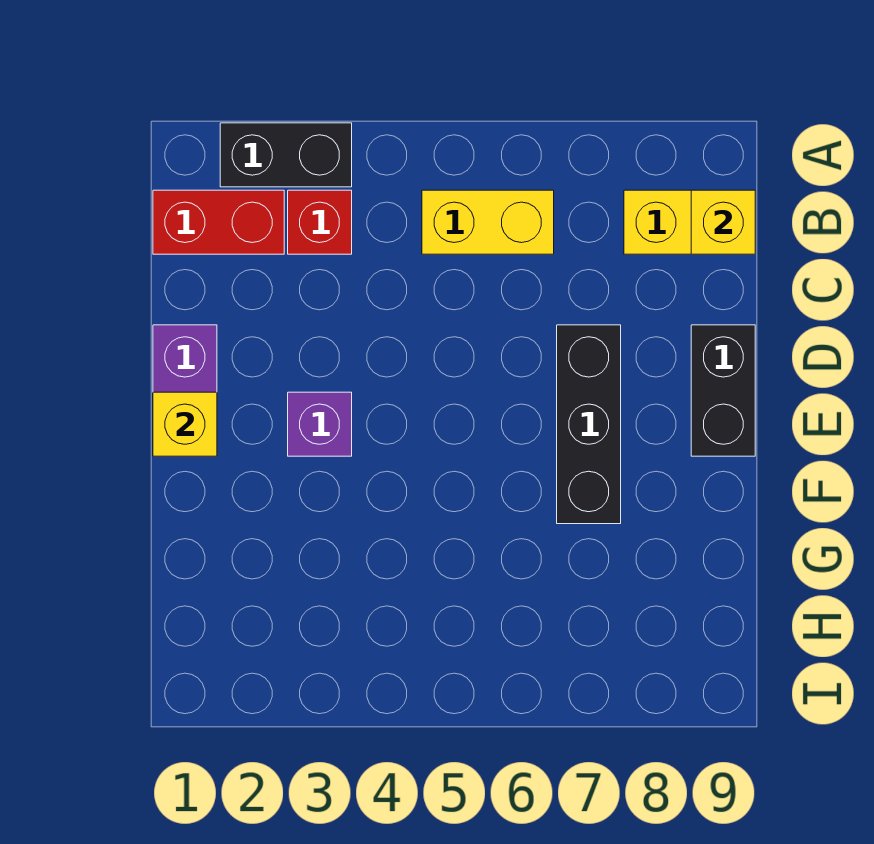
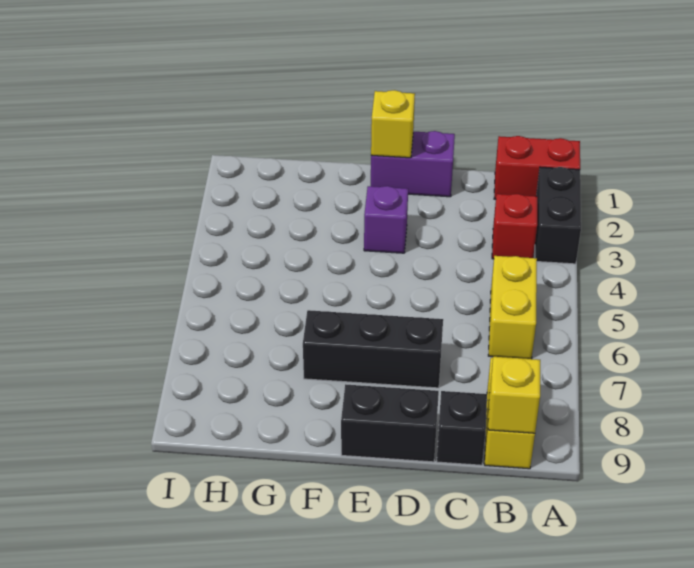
red brick B1:B2 level 1 -> red brick A1:B1 level 1
none -> black brick C9 level 1

